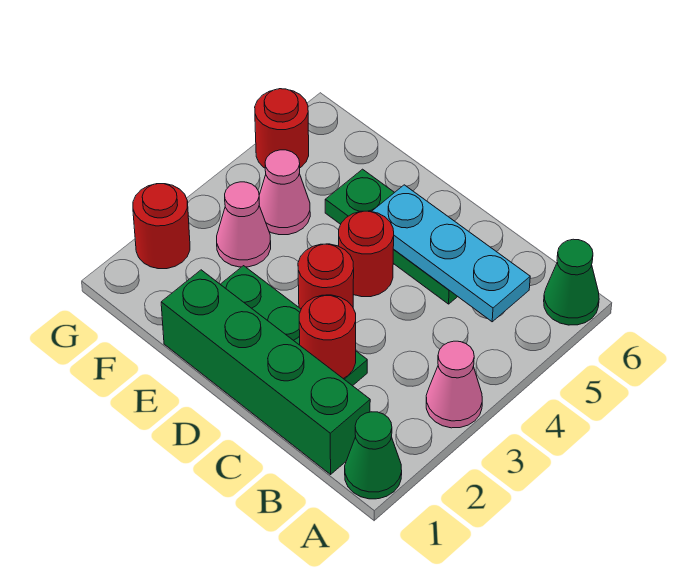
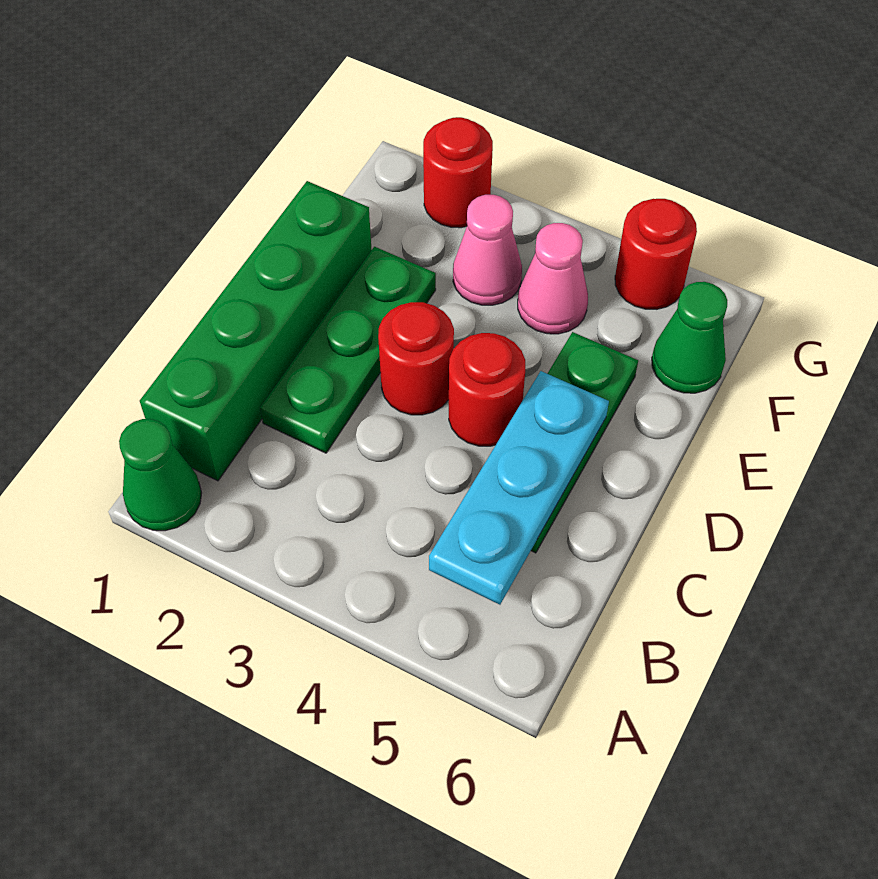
pink cone A3 level 1 -> none
green cone A6 level 1 -> green cone F6 level 1
red round brick C2 level 2 -> none

